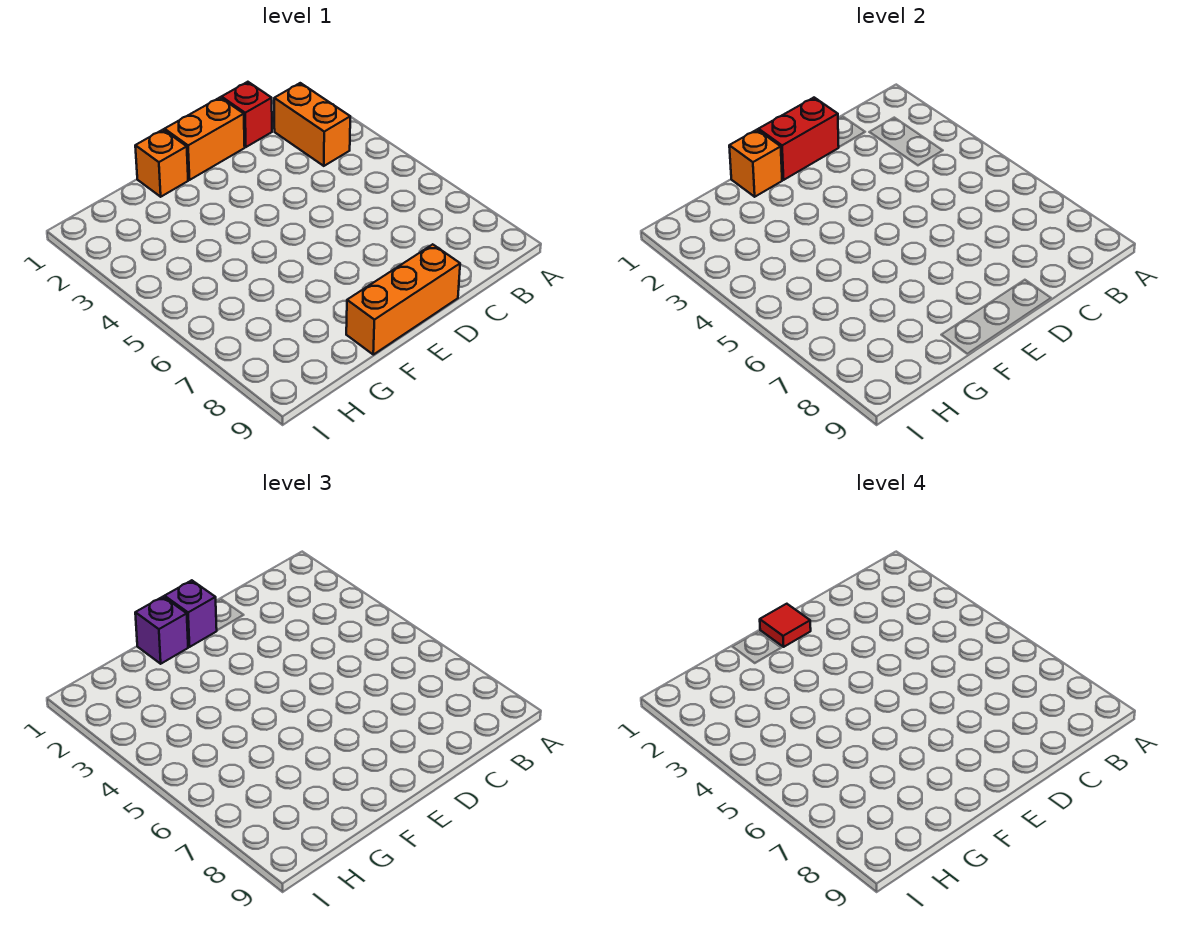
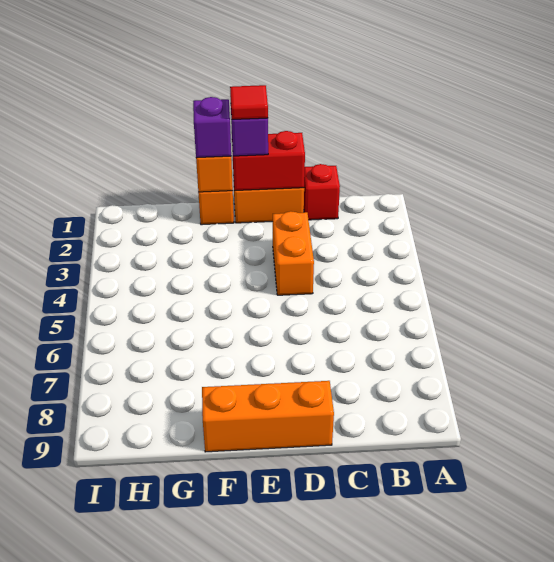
orange brick B2:B3 level 1 -> orange brick D3:D4 level 1

